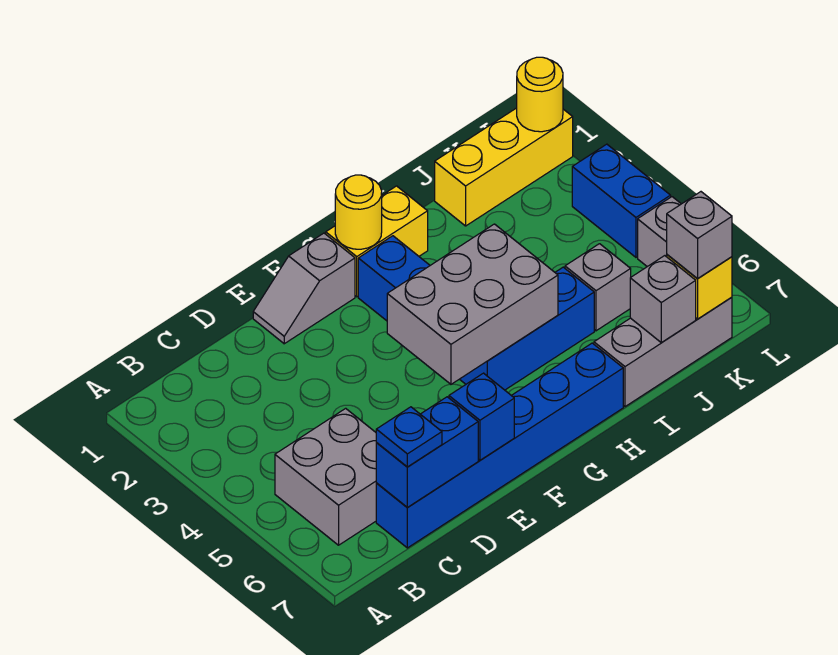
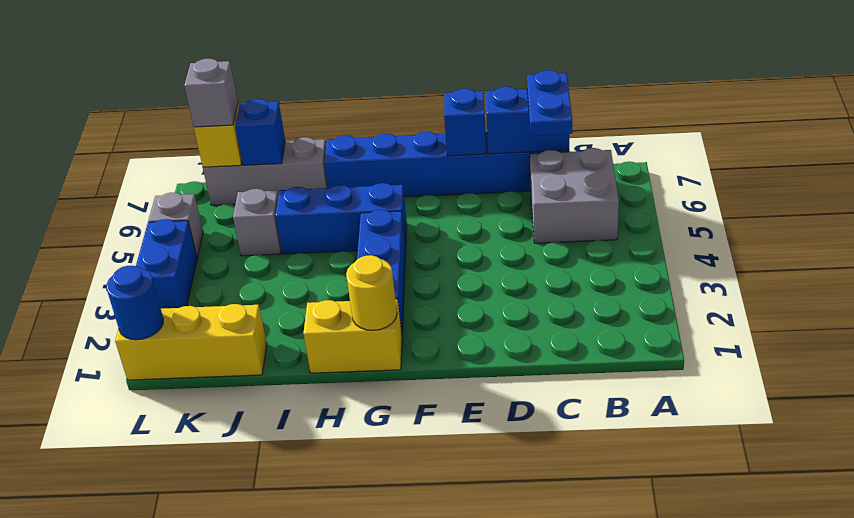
blue plate C7 level 3 -> blue plate C6:C7 level 3
grey slope E1:F1 level 1 top F -> none
grey brick F4:H5 level 2 -> none
grey brick J7 level 2 -> blue brick J7 level 2
yellow round brick L1 level 2 -> blue round brick L1 level 2

